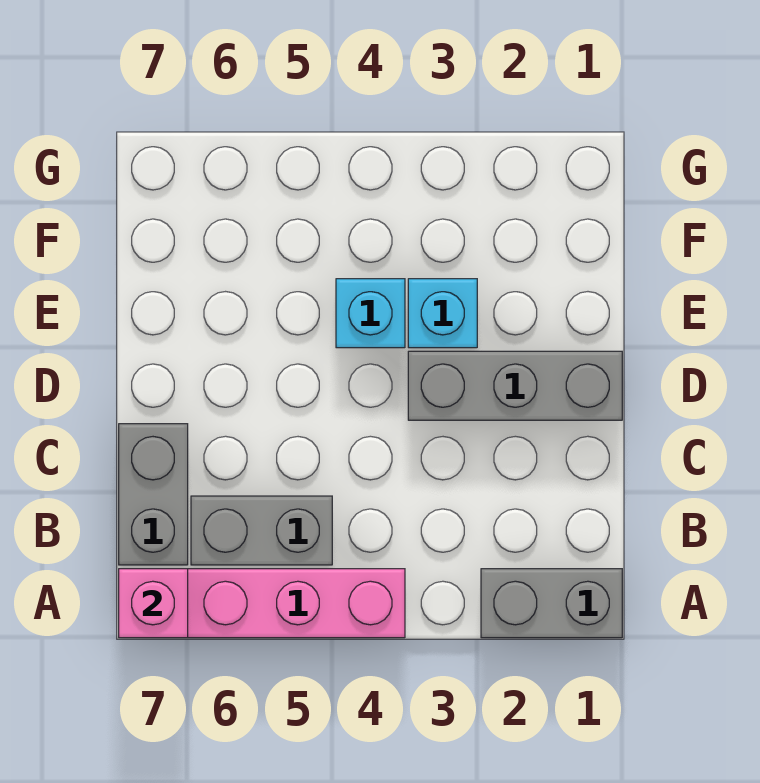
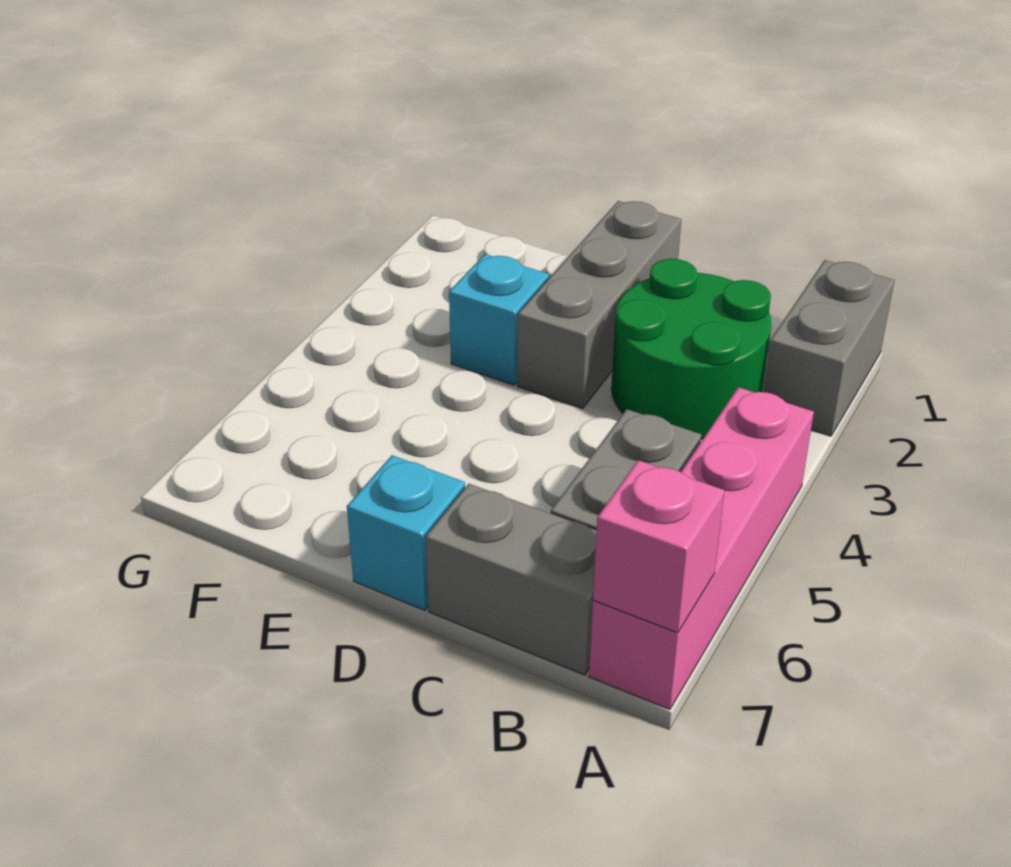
none -> green round brick B2:C3 level 1
cyan brick E4 level 1 -> cyan brick D7 level 1

